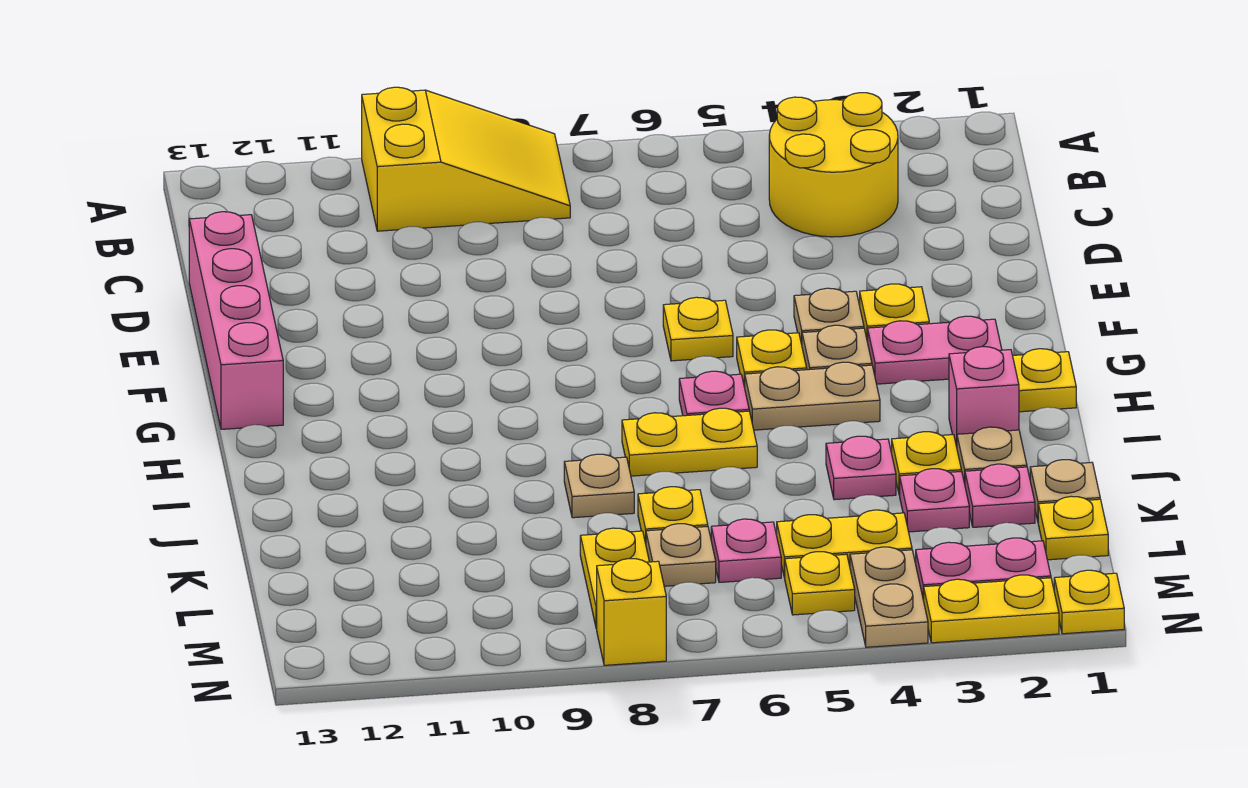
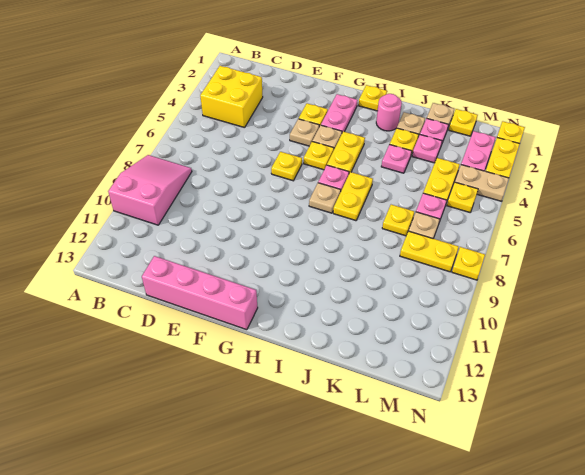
yellow slope A8:B10 level 1 top 10 -> pink slope A8:B10 level 1 top 10
yellow round brick B3:C4 level 1 -> yellow brick B3:C4 level 1
tan plate H4:H5 level 1 -> yellow plate H4:H5 level 1
pink brick I2 level 1 -> pink round brick I2 level 1
tan plate J8 level 1 -> tan plate H7 level 1
yellow brick N8 level 1 -> yellow plate N8 level 1

